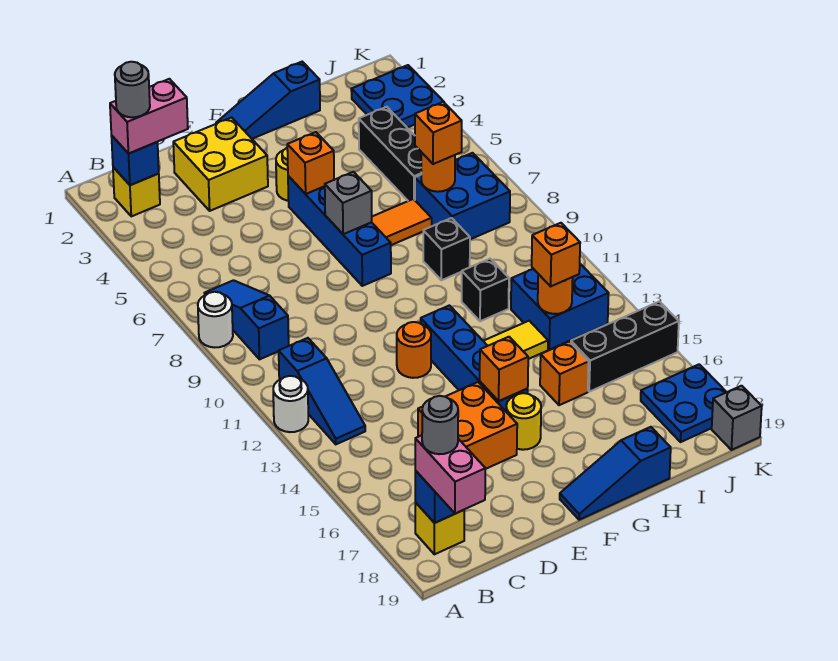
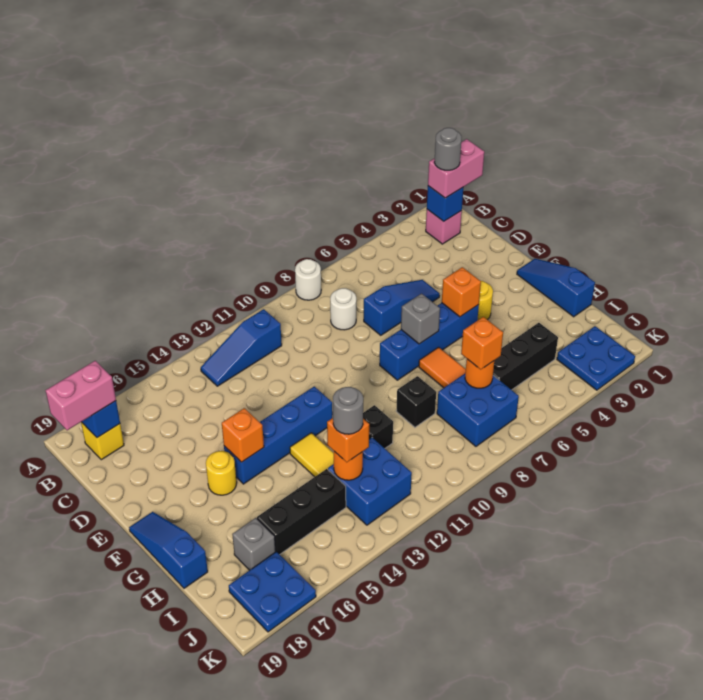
white round brick A12 level 1 -> white round brick C8 level 1
yellow brick B2 level 1 -> pink brick B2 level 1
pink brick B2:C2 level 3 -> pink brick B1:B2 level 3
blue slope B7:B9 level 1 top 9 -> blue slope D5:D7 level 1 top 7
grey round brick B18 level 4 -> grey round brick I13 level 4
yellow brick D2:E3 level 1 -> none
orange brick D15:E16 level 1 -> none
orange round brick E12 level 1 -> none
orange brick H15 level 1 -> none
black brick I15:K15 level 1 -> black brick I14:I16 level 1
grey brick K19 level 1 -> grey brick I17 level 1

